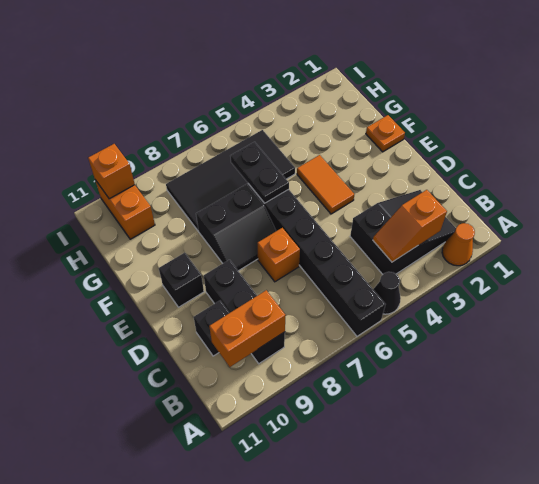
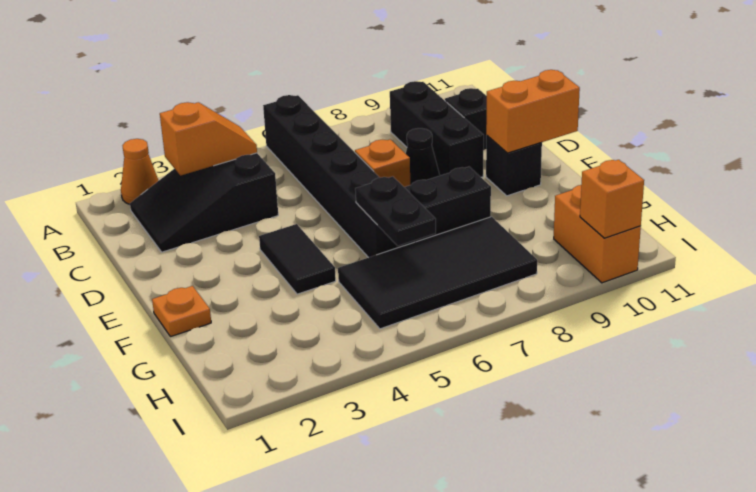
black cone A5 level 1 -> black cone D8 level 1
orange brick B9:B10 level 2 -> orange brick E10:E11 level 2
orange tile E4:F4 level 1 -> black tile E4:F4 level 1

